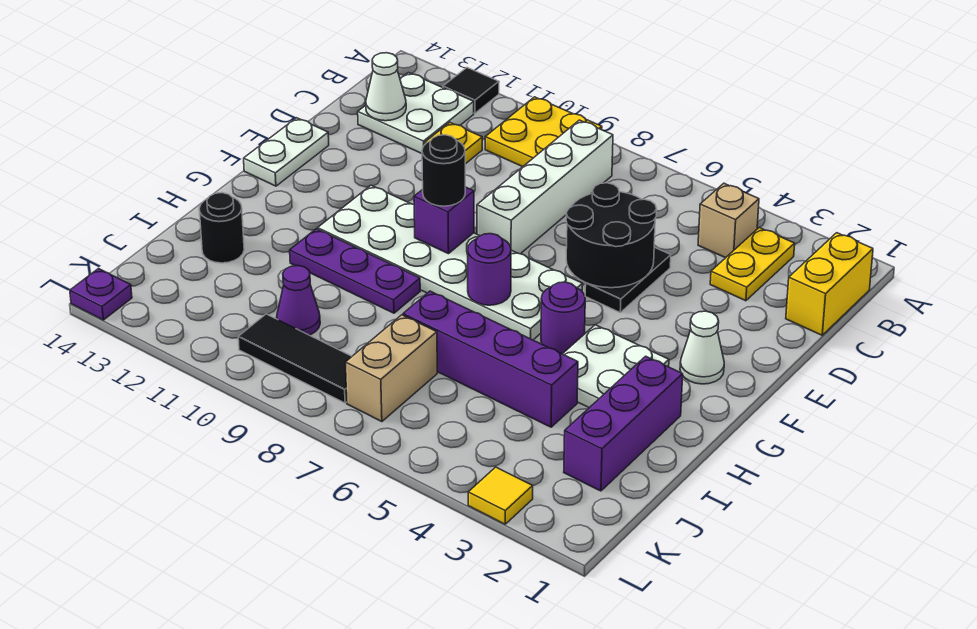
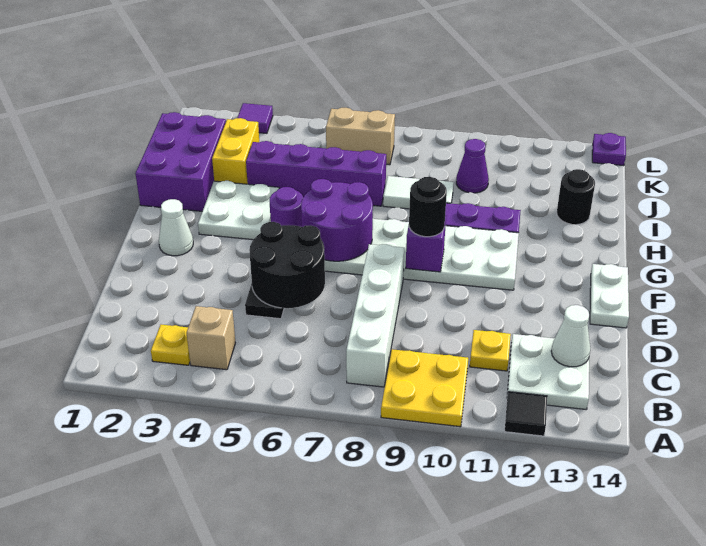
yellow brick B1:C1 level 1 -> yellow brick I3:J3 level 1
yellow plate B3:C3 level 1 -> yellow plate B3 level 1
purple round brick G7 level 2 -> purple round brick F6:G7 level 2
purple brick H2:J2 level 1 -> purple brick H1:J2 level 1
none -> white tile I8:I9 level 1
tan brick J7:K7 level 1 -> tan brick K6:K7 level 1
black tile K8:K10 level 1 -> none
yellow tile L3 level 1 -> purple tile L3 level 1

